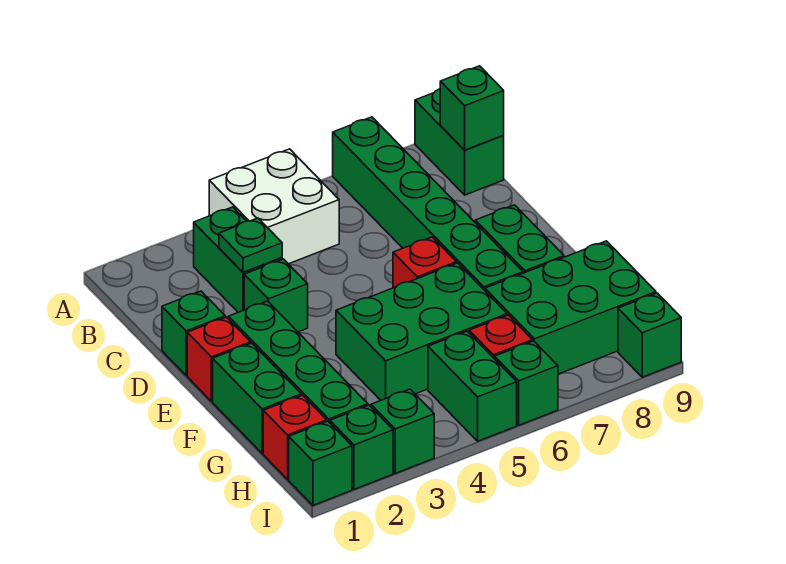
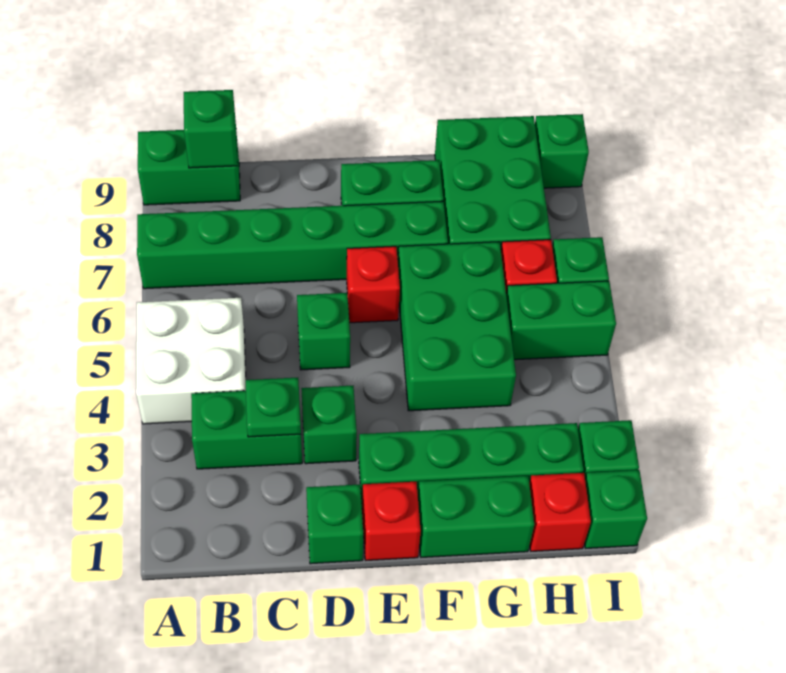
green brick I3 level 1 -> green brick D5 level 1

